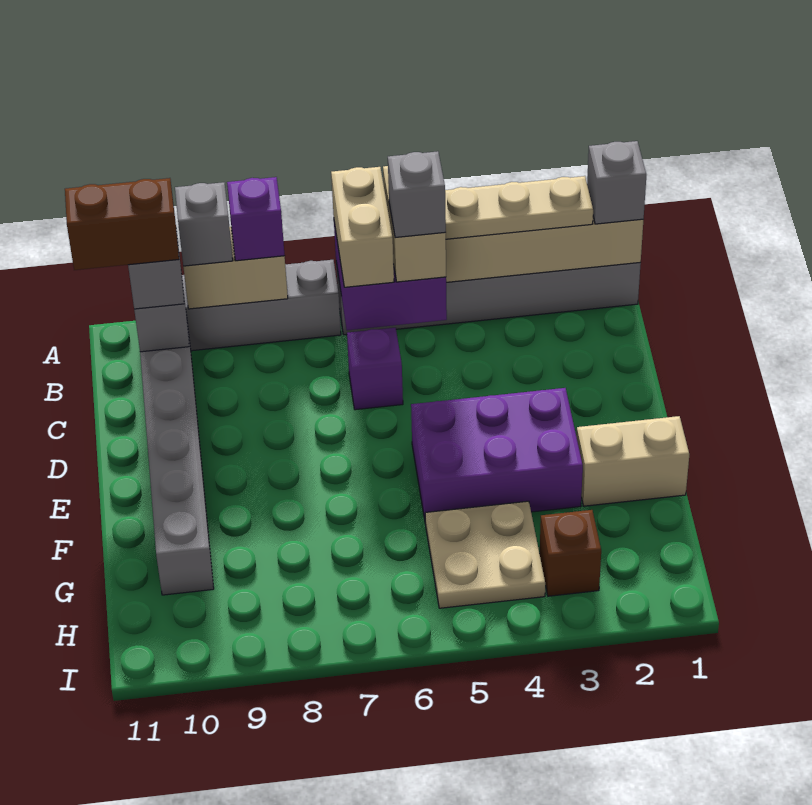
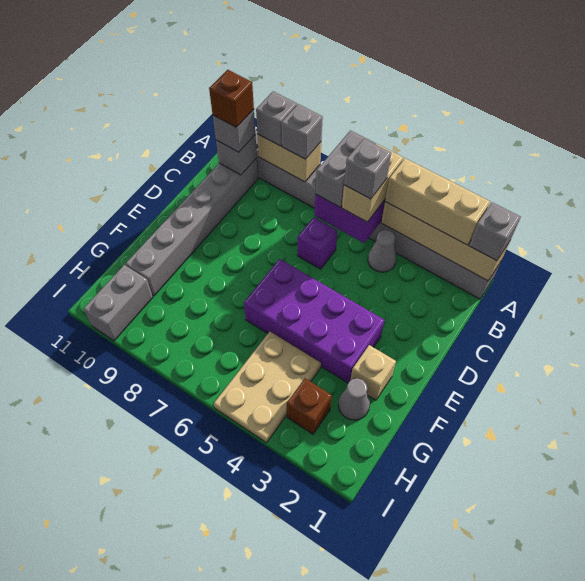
tan plate A2:A4 level 3 -> tan brick A2:A4 level 3
tan brick A6:B6 level 3 -> grey brick A6:B6 level 3
purple brick A8 level 3 -> grey brick A8 level 3
none -> grey cone B4 level 1
brown brick B10:B11 level 4 -> brown brick B10 level 4
purple brick E3:F5 level 1 -> purple brick E3:F6 level 1
tan brick F1:F2 level 1 -> tan brick F2 level 1
none -> grey cone G2 level 1
tan plate G4:H5 level 1 -> tan plate G4:I5 level 1
none -> grey brick H10:I10 level 1

